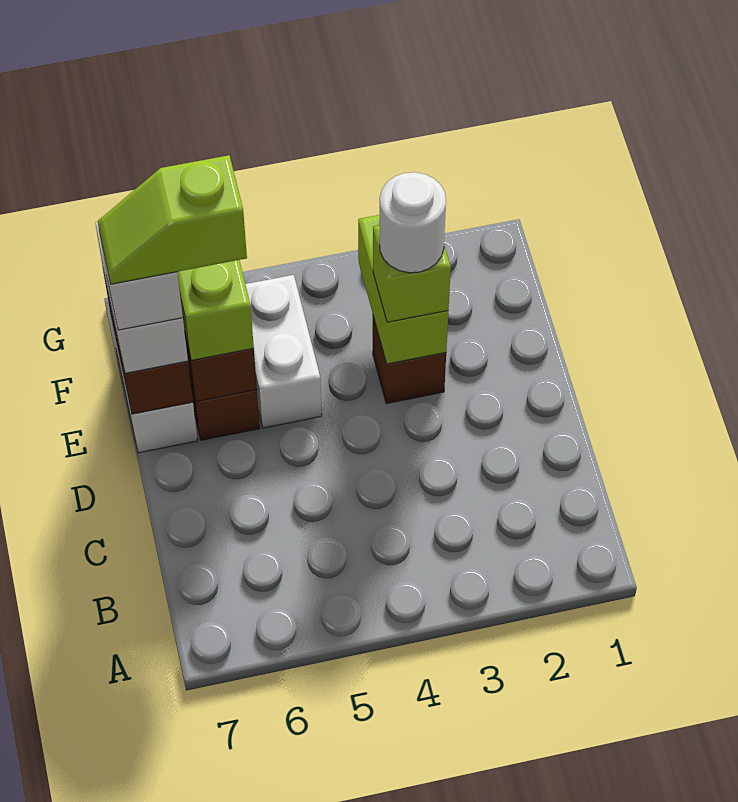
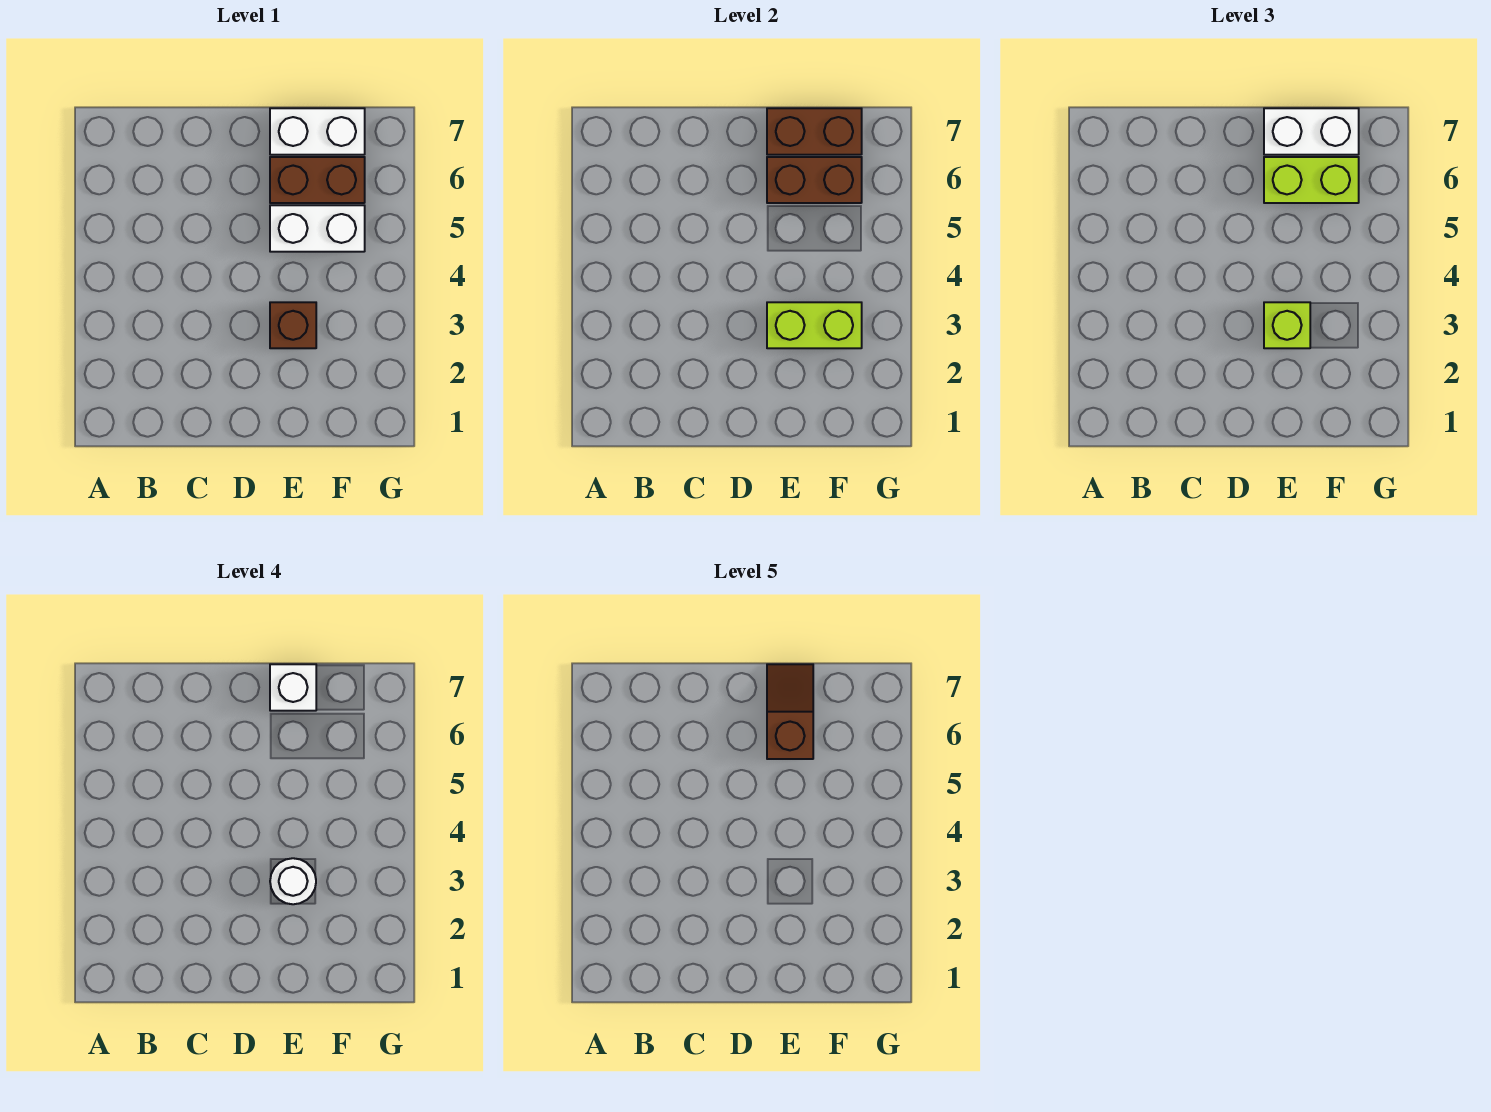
lime slope E6:E7 level 5 top 6 -> brown slope E6:E7 level 5 top 6

